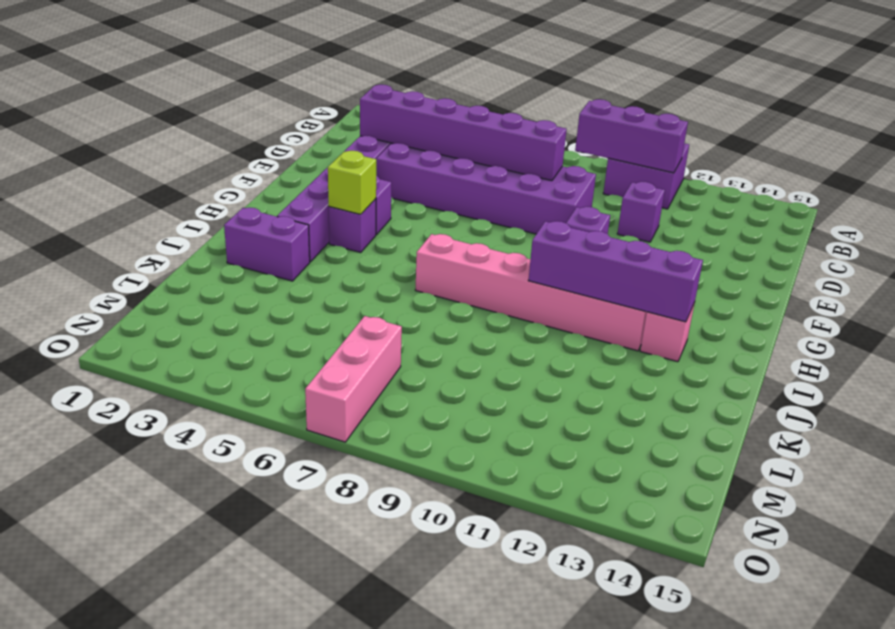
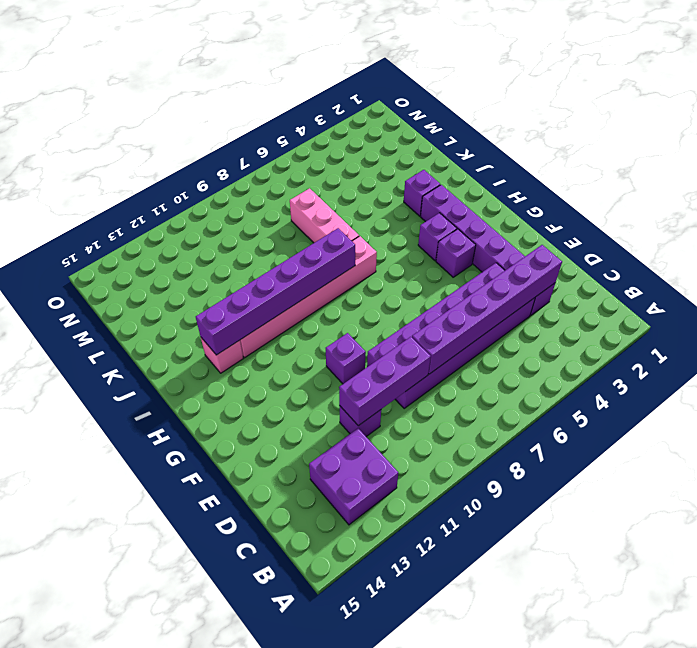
purple brick A10:B11 level 1 -> purple brick B12:C13 level 1
purple brick B9:B11 level 2 -> purple brick D9:D11 level 2
lime brick H4 level 2 -> none
purple brick I10:I13 level 2 -> purple brick I8:I13 level 2
purple brick J2:J3 level 1 -> purple brick J3 level 1
pink brick M7:O7 level 1 -> pink brick J7:L7 level 1

